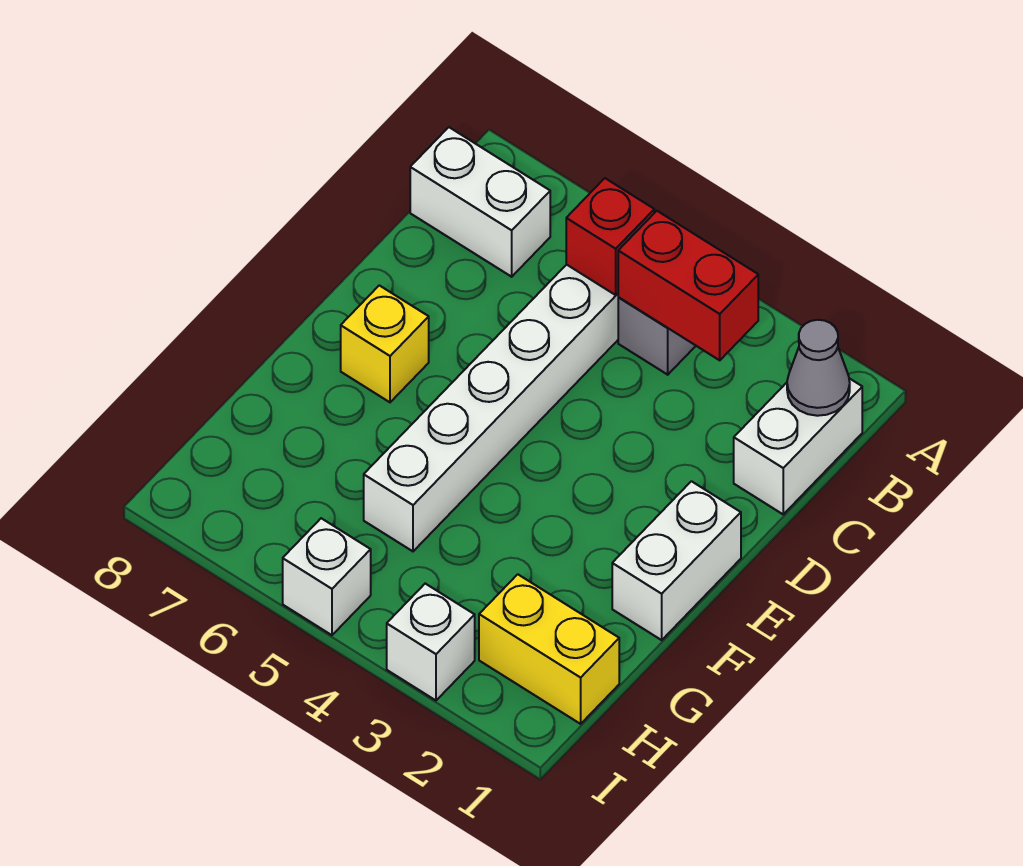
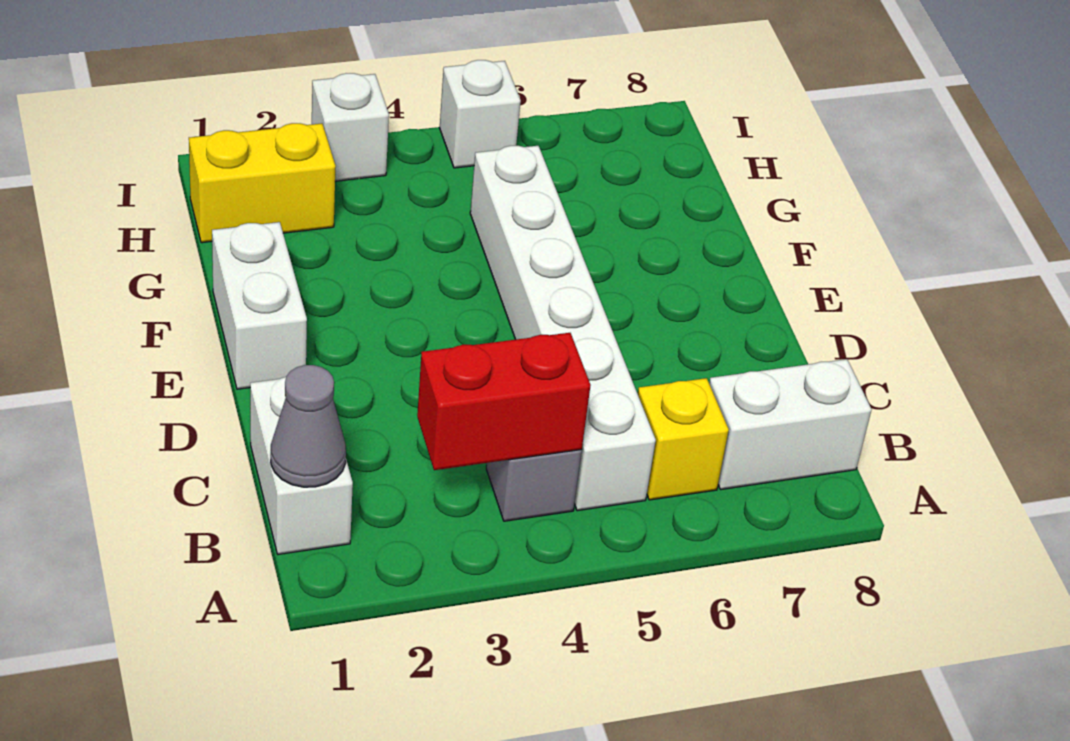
red brick B5 level 2 -> none
yellow brick E7 level 1 -> yellow brick B6 level 1

